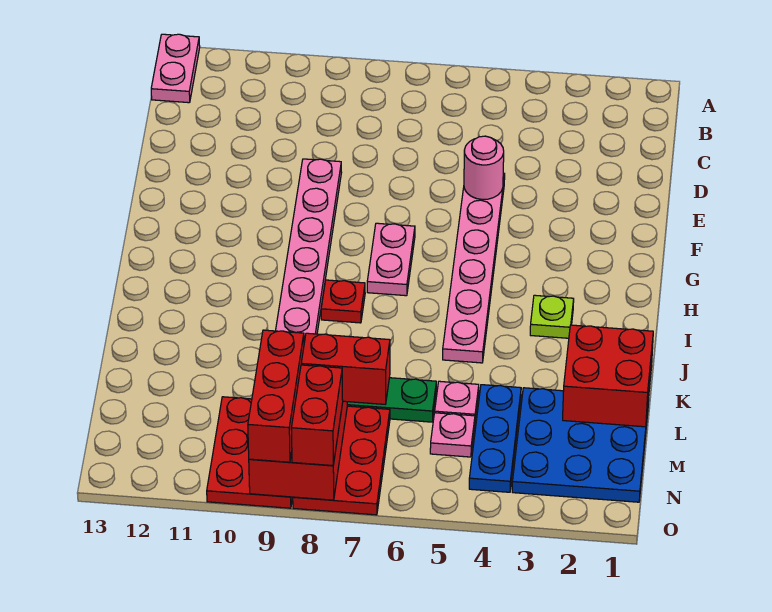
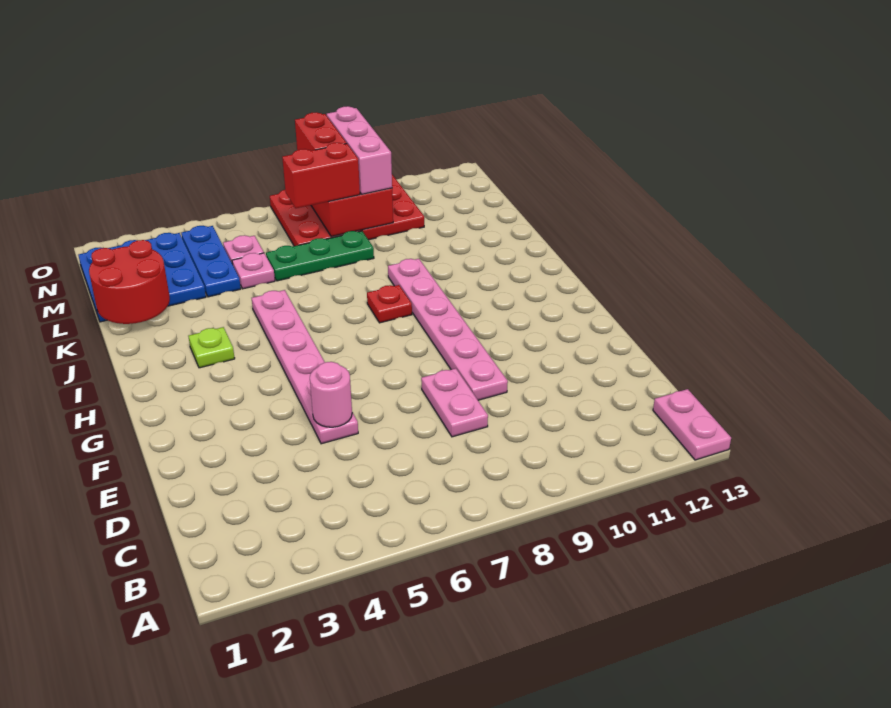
pink plate G7:H7 level 1 -> pink plate D8:E8 level 1
red brick K1:L2 level 2 -> red round brick K1:L2 level 2
red brick M9:O9 level 3 -> pink brick M9:O9 level 3

